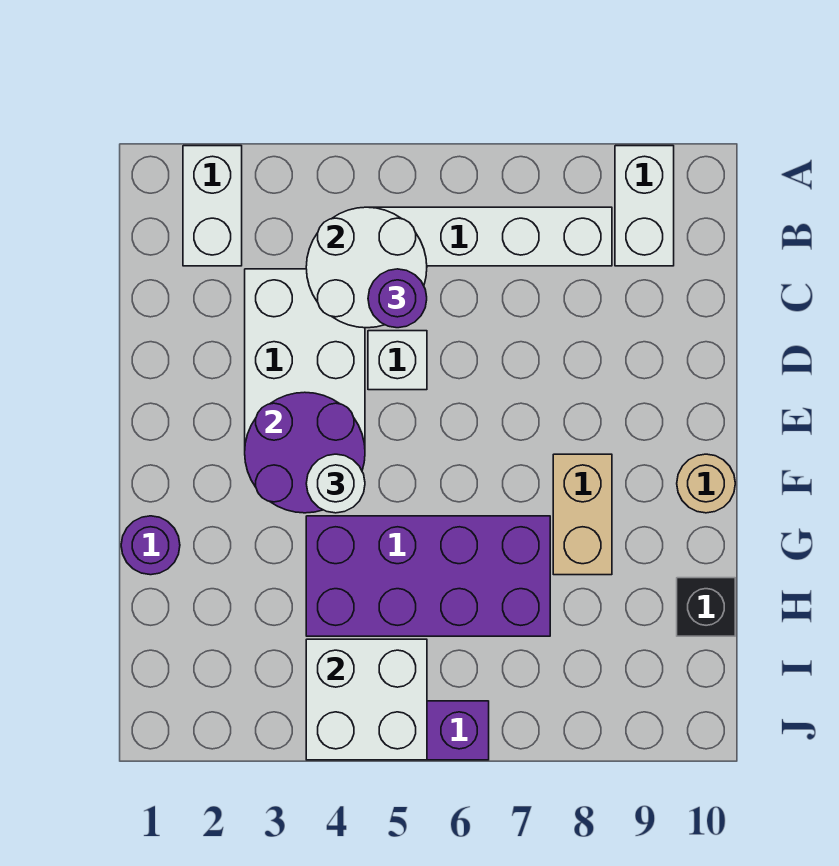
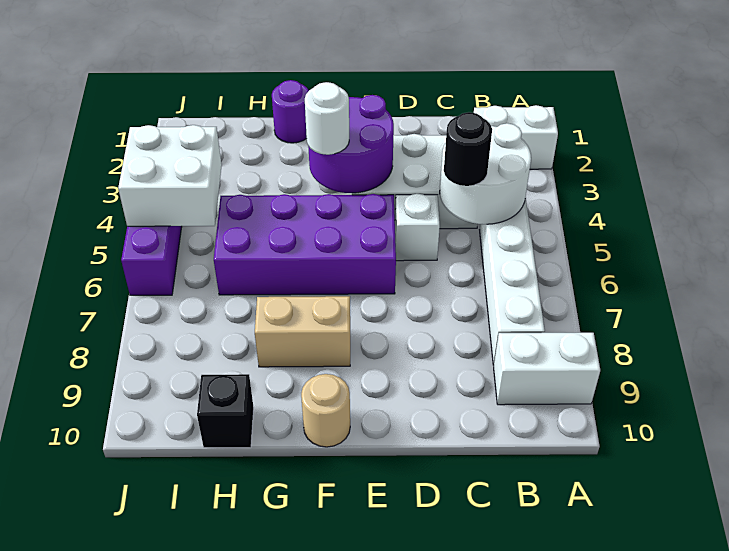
purple round brick C5 level 3 -> black round brick C5 level 3
purple brick G4:H7 level 1 -> purple brick E5:H6 level 1

